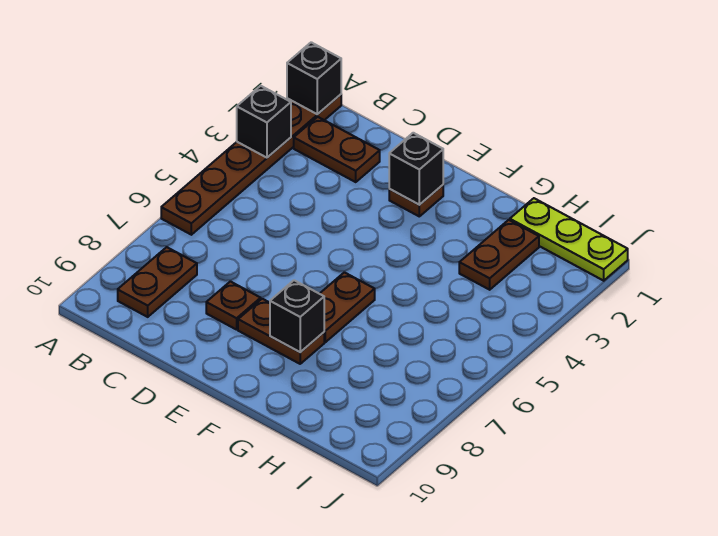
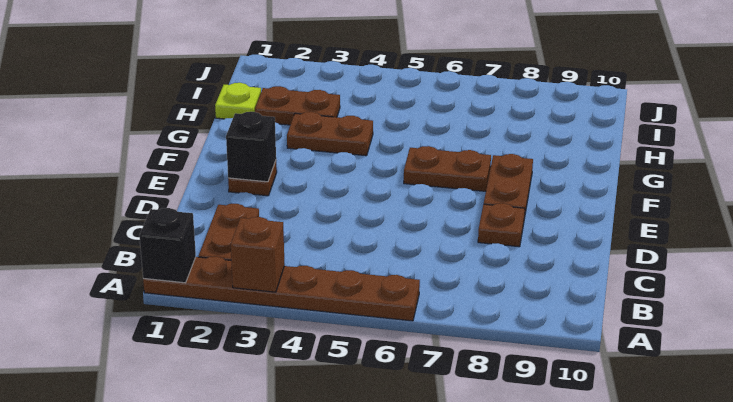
black brick A3 level 2 -> brown brick A3 level 2
brown plate B8:B9 level 1 -> brown plate G3:G4 level 1
black brick F8 level 2 -> none
lime plate H1:J1 level 1 -> lime plate H1 level 1

